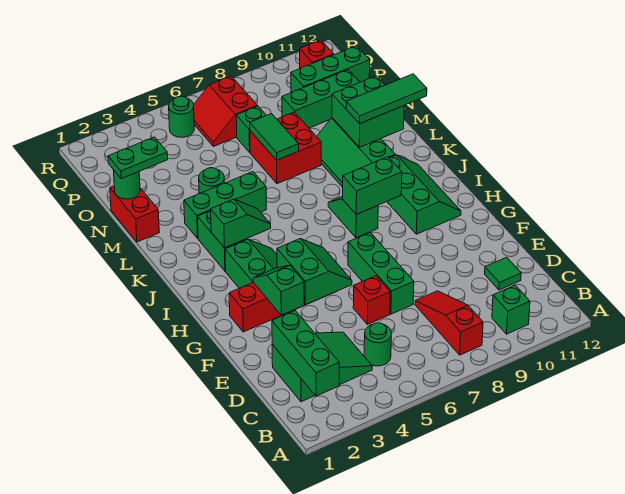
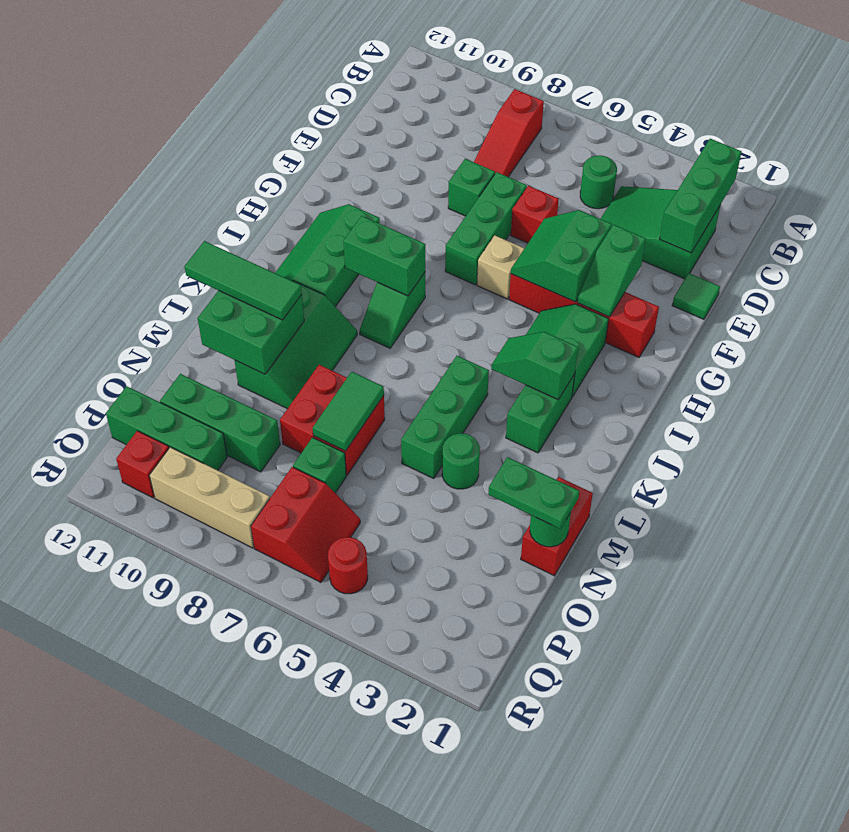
green brick B10 level 1 -> green brick E8 level 1
green tile D11 level 1 -> green tile E1 level 1
none -> tan brick G6 level 1
green brick L3:L5 level 1 -> green brick K5:M5 level 1
green round brick Q5 level 1 -> red round brick Q5 level 1
none -> tan brick Q8:Q10 level 1

